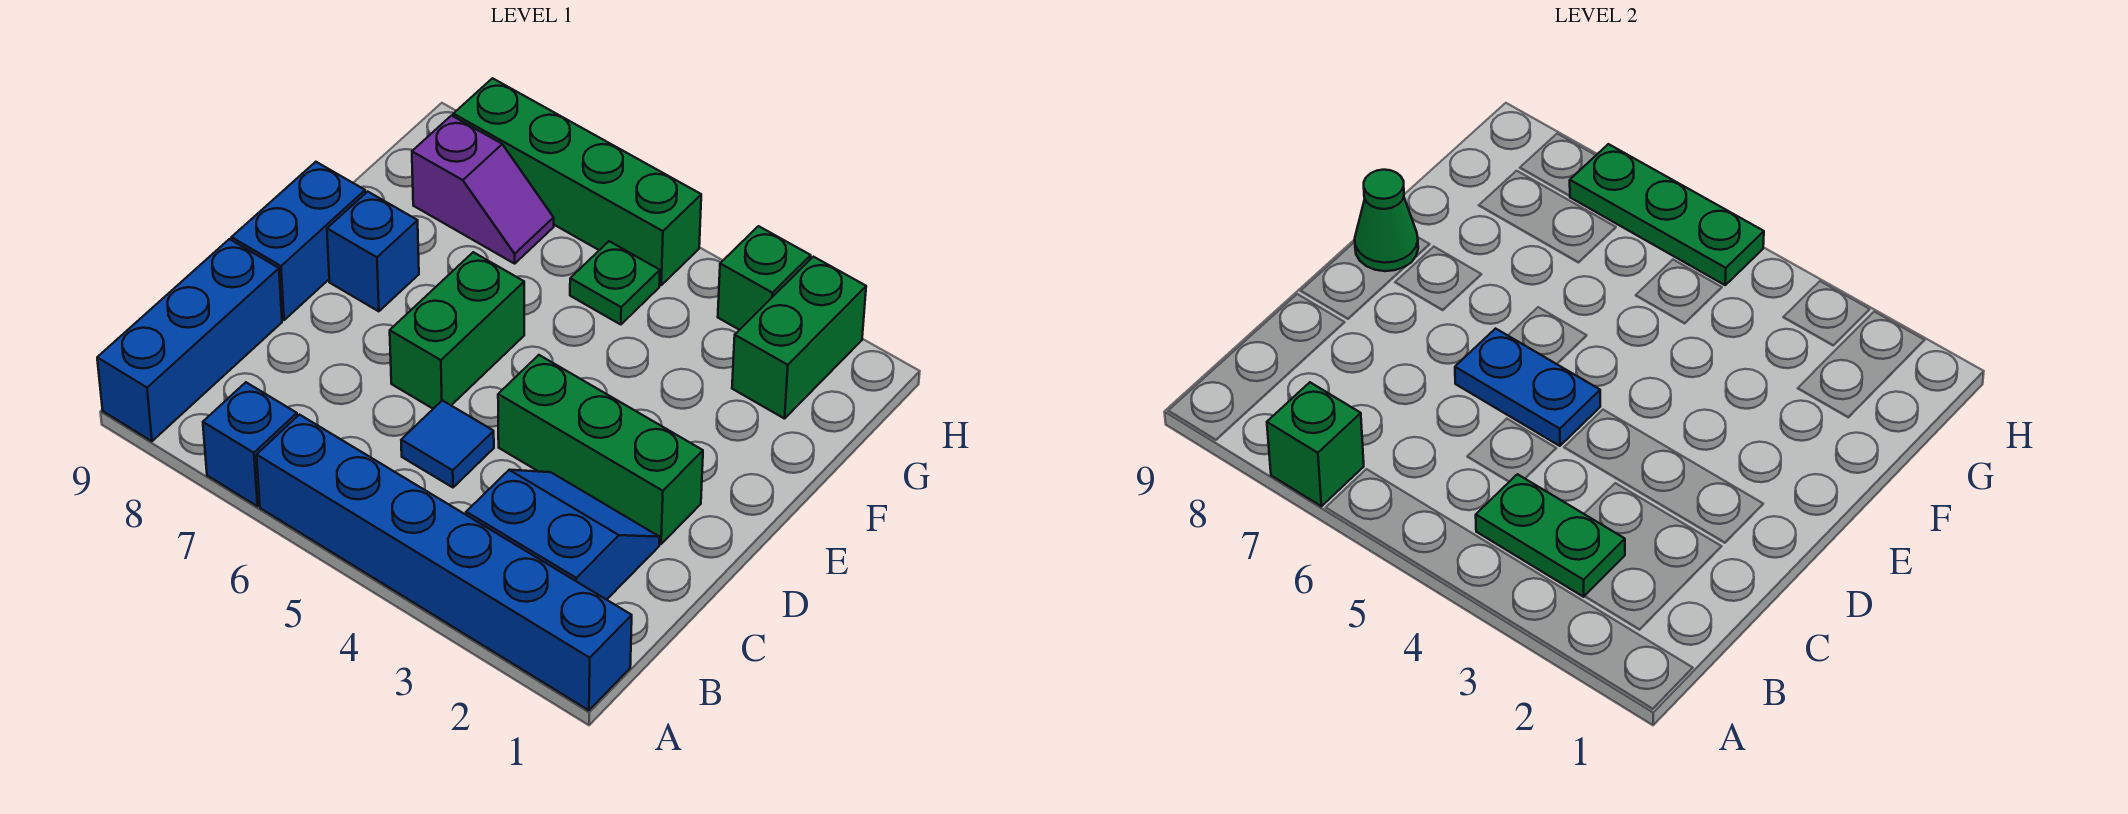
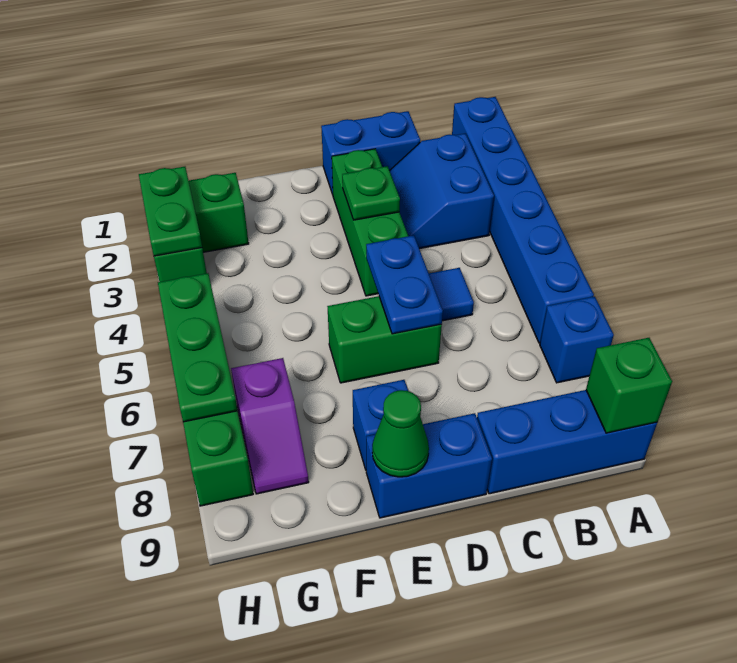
green brick A7 level 2 -> green brick A9 level 2
green plate B3:B4 level 2 -> green plate H2:H3 level 2
none -> blue brick C1:D1 level 1
green plate G5 level 1 -> green plate D3 level 2
purple slope G7:G8 level 1 top 8 -> purple slope G7:G8 level 1 top 7

